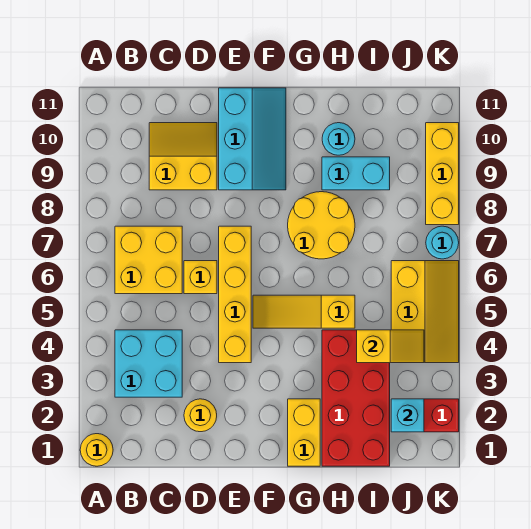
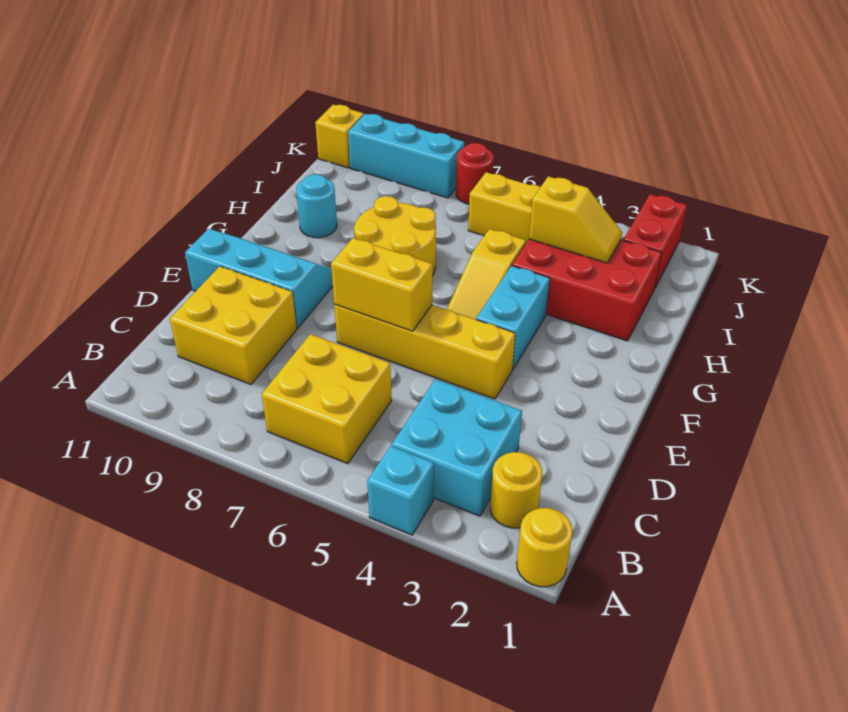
yellow slope C9:D10 level 1 top 9 -> yellow brick C9:D10 level 1
yellow round brick D2 level 1 -> yellow round brick B2 level 1
yellow brick D6 level 1 -> yellow brick K11 level 1
yellow brick G1:G2 level 1 -> yellow brick E6:E7 level 2
red brick H1:I4 level 1 -> red brick H2:I4 level 1
cyan brick H9:I9 level 1 -> cyan brick F4:G4 level 1
yellow slope I4:J4 level 2 top I -> yellow slope I3:I4 level 2 top 4
cyan brick J2 level 2 -> cyan brick A4 level 1
cyan round brick K7 level 1 -> red round brick K7 level 1
yellow brick K8:K10 level 1 -> cyan brick K8:K10 level 1

